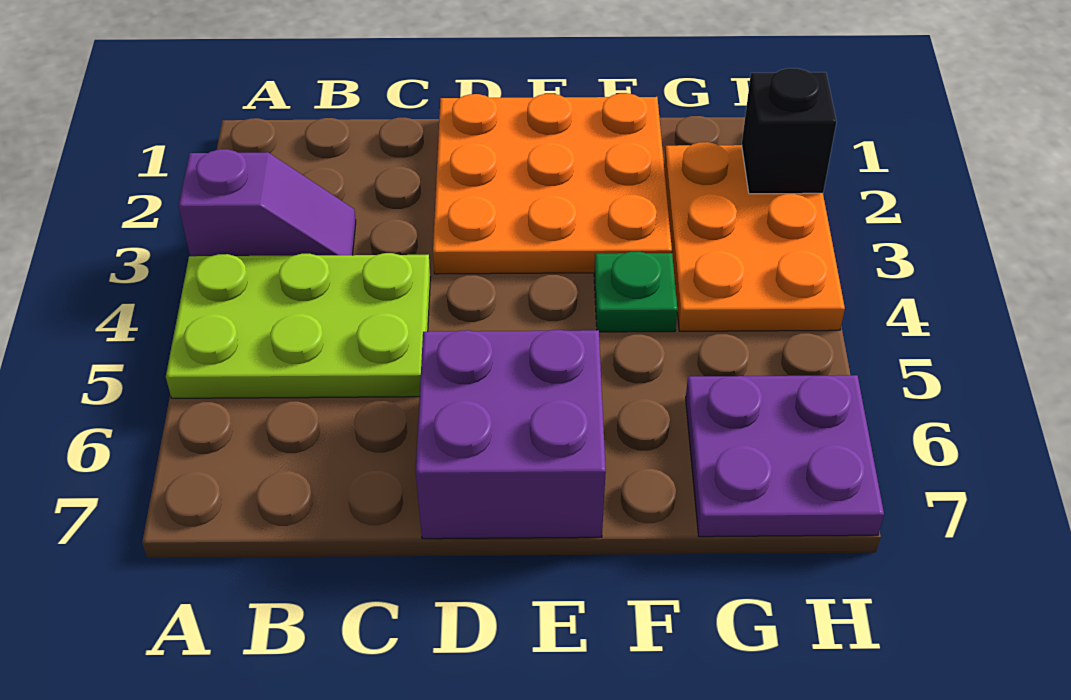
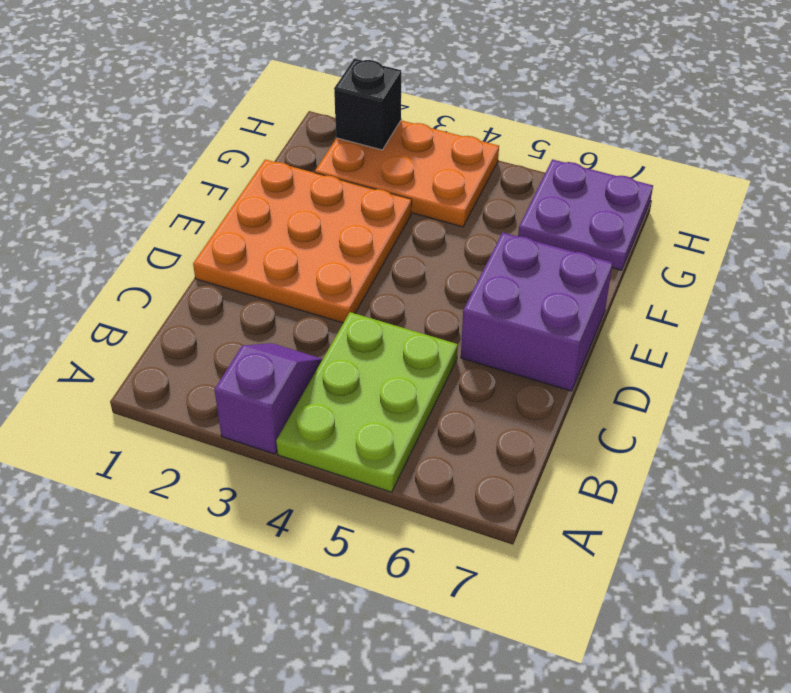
green plate F4 level 1 -> none

